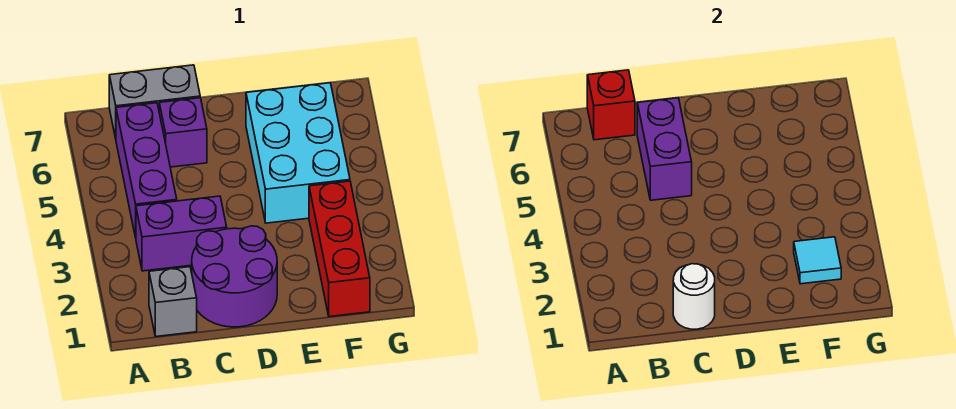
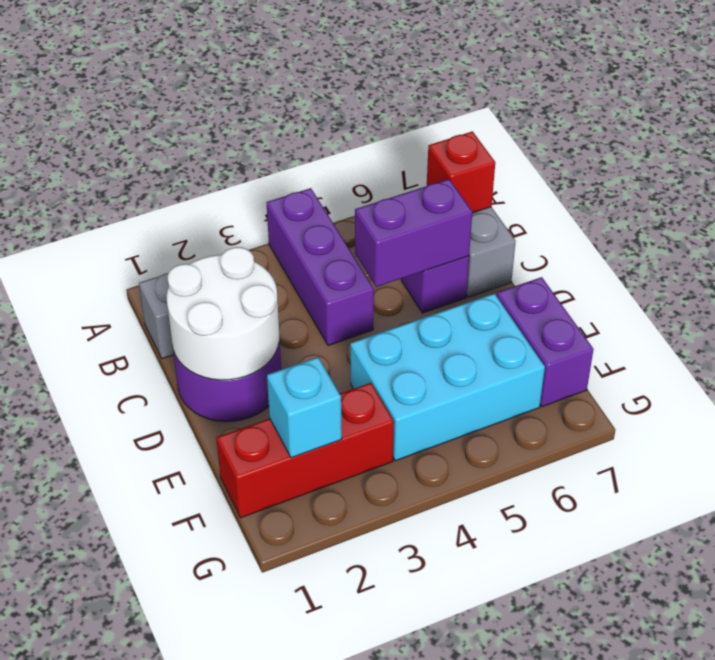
purple brick B3:C3 level 1 -> purple brick E7:F7 level 1
purple brick B4:B6 level 1 -> purple brick A4:C4 level 1
white round brick C1 level 2 -> white round brick C1:D2 level 2
cyan tile F2 level 2 -> cyan brick F2 level 2

